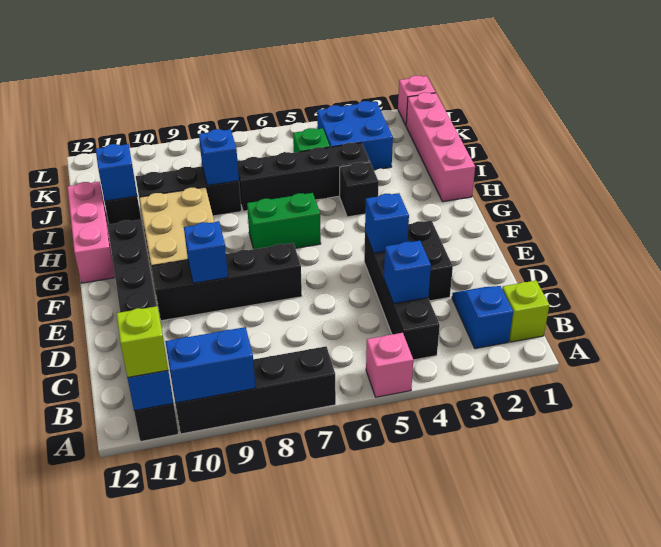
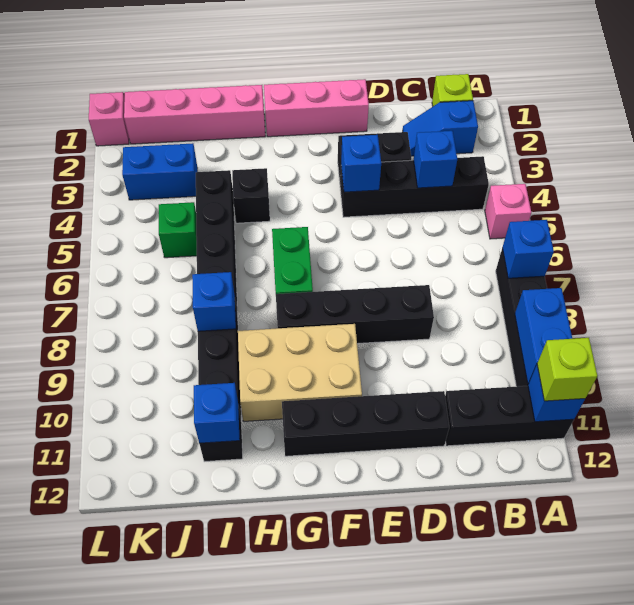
black brick E7:E10 level 1 -> black brick D8:G8 level 1
blue brick E9 level 2 -> blue brick A7 level 2
pink brick G12:I12 level 1 -> pink brick E1:G1 level 1
blue brick J3:K4 level 1 -> blue brick J3:K3 level 1

